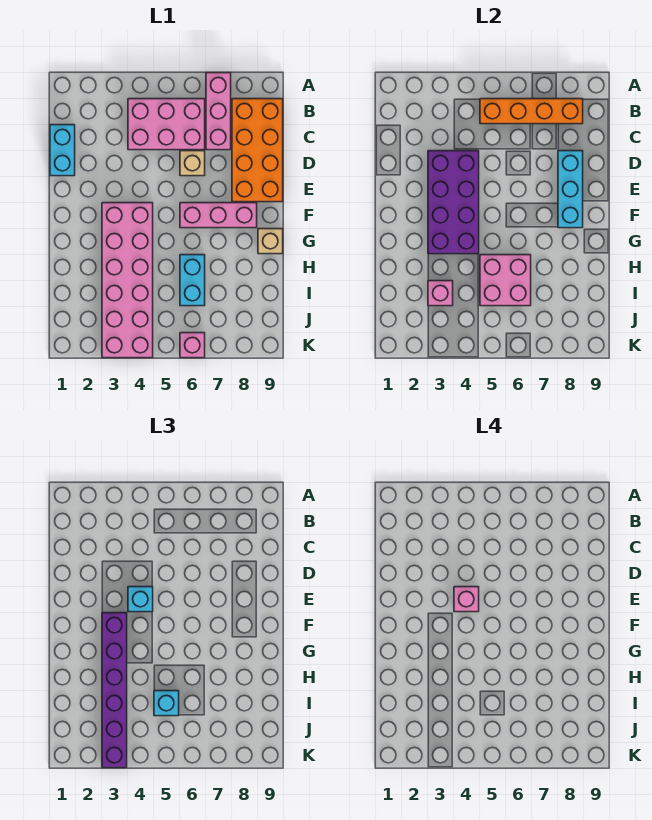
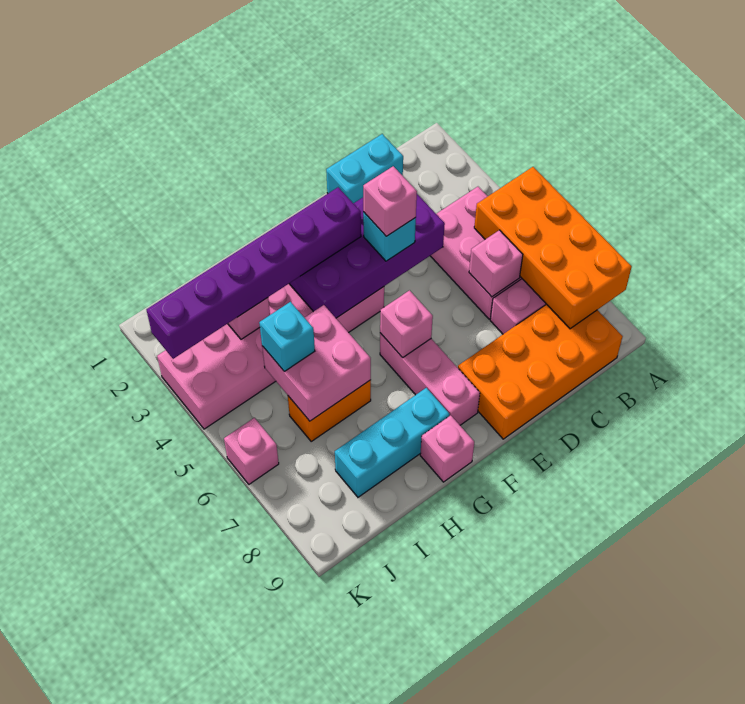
orange brick B5:B8 level 2 -> orange brick A5:B8 level 2
none -> pink brick C6 level 2
tan brick D6 level 1 -> none
cyan brick D8:F8 level 2 -> cyan brick G8:I8 level 1
none -> pink brick F6 level 2
tan brick G9 level 1 -> pink brick G9 level 1
cyan brick H6:I6 level 1 -> orange brick H6:I6 level 1

